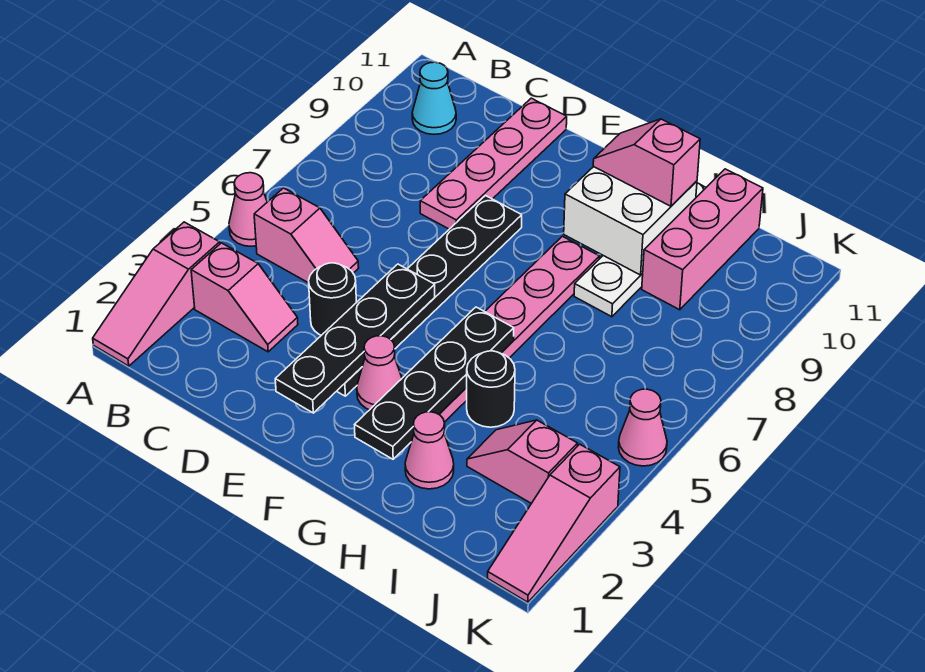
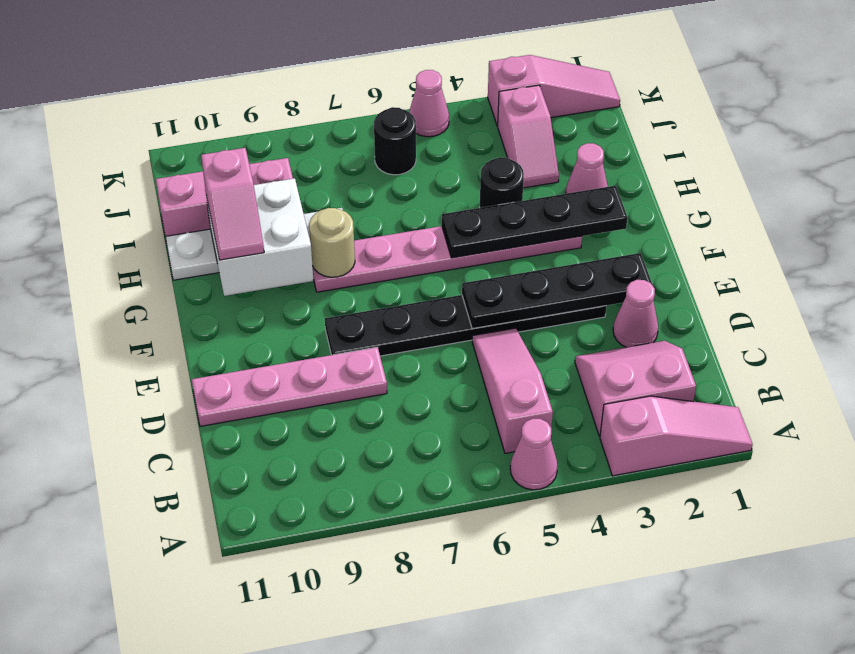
pink slope B3:C3 level 1 top B -> pink slope B2:C3 level 1 top B
pink slope B5:C5 level 1 top B -> pink slope B5:D5 level 1 top B
cyan cone B10 level 1 -> none
black round brick D4 level 1 -> black round brick J6 level 1
pink cone F3 level 1 -> pink cone D2 level 1
none -> tan round brick G8 level 2

